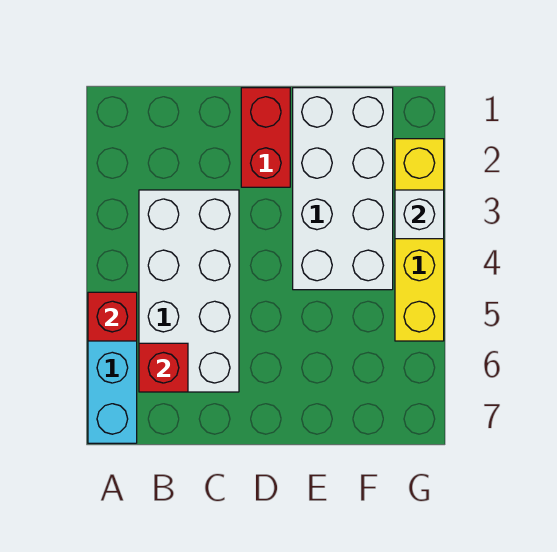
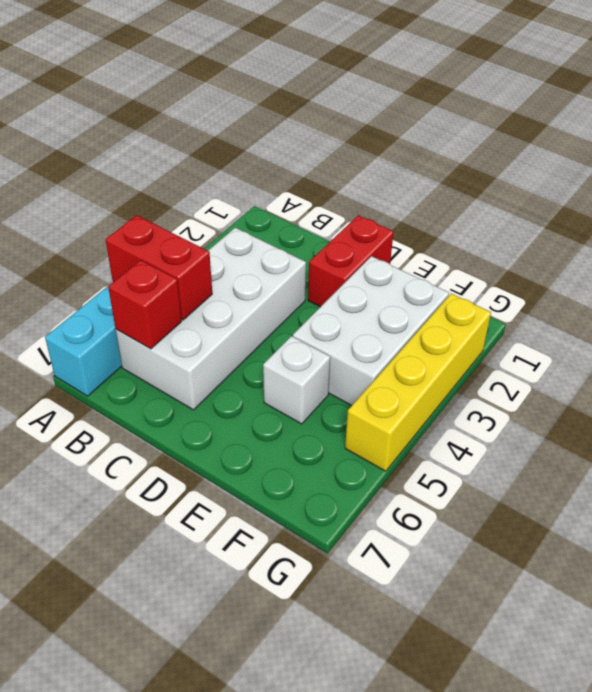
red brick A5 level 2 -> red brick A5:B5 level 2
white brick E1:F4 level 1 -> white brick E2:F4 level 1
white brick G3 level 2 -> white brick E5 level 1

